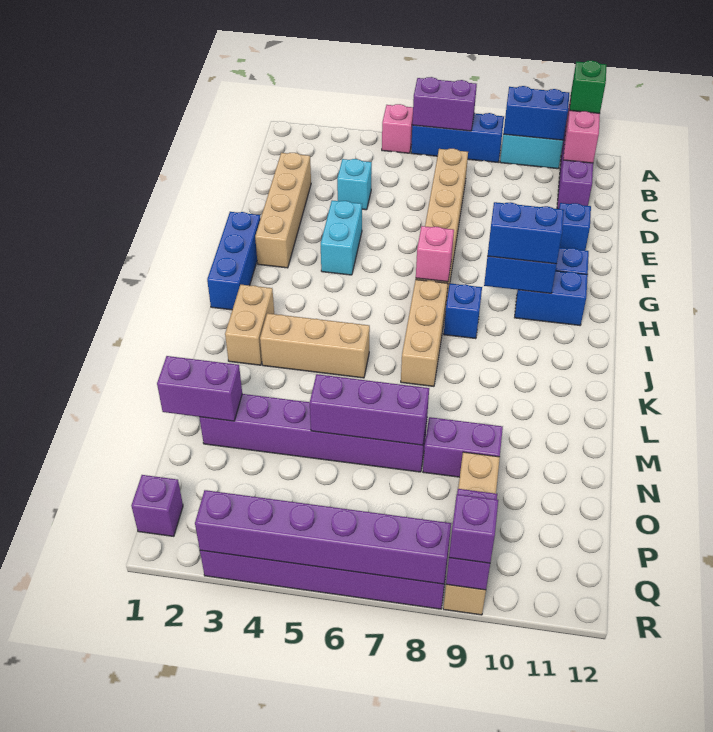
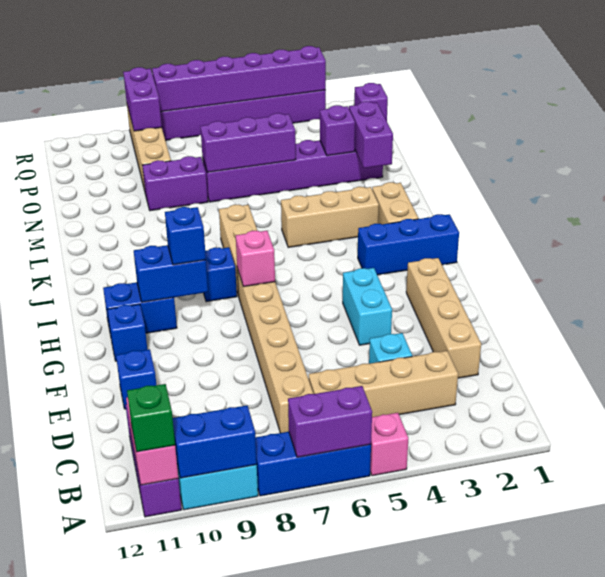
none -> tan brick C3:C6 level 1
blue brick G1:I1 level 1 -> blue brick I1:I3 level 1
blue brick H9:H10 level 3 -> blue brick H9 level 3
purple brick N1:N2 level 2 -> purple brick M2:N2 level 2
purple brick R9 level 3 -> purple brick N3 level 2

